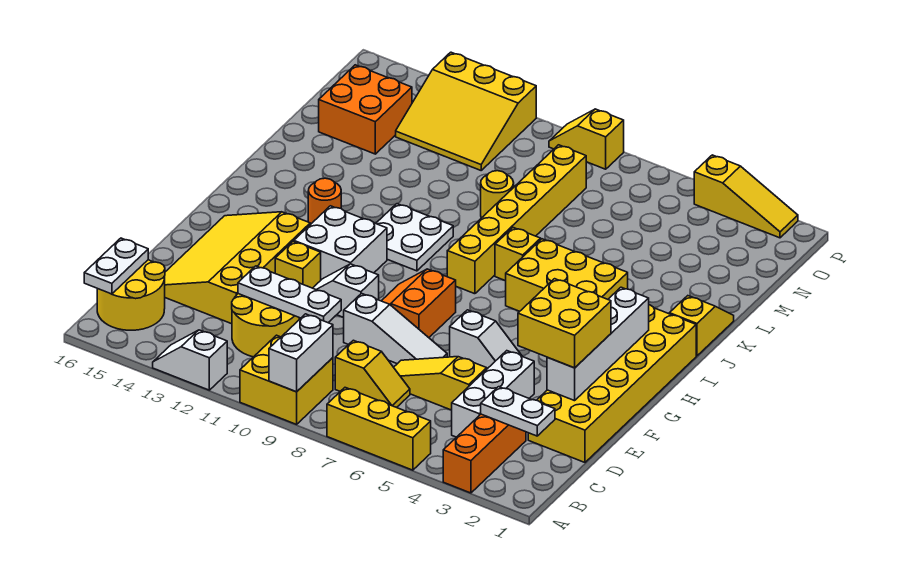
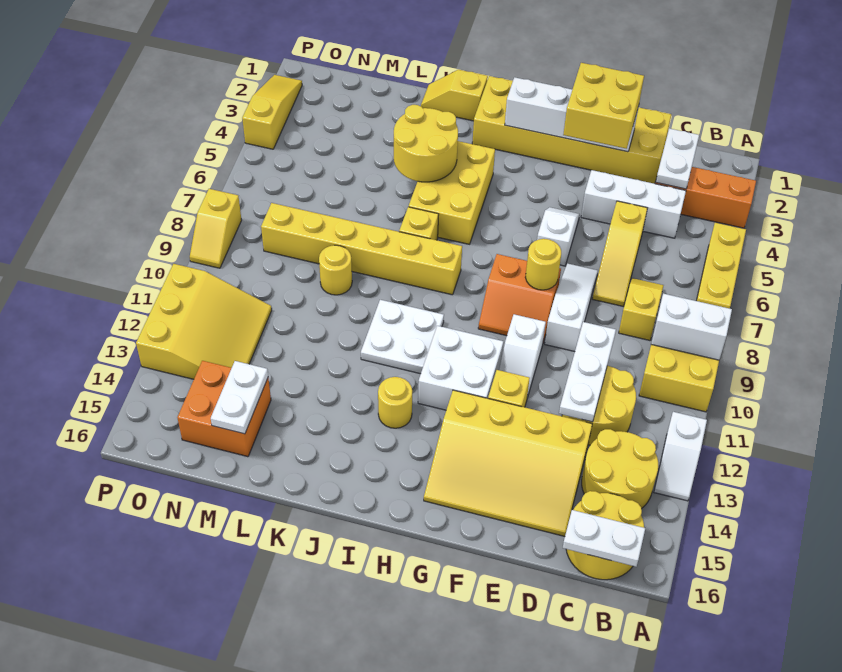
none -> yellow round brick B13:C14 level 1
none -> yellow round brick F8 level 2
orange round brick I13 level 1 -> yellow round brick I13 level 1
none -> yellow round brick J4:K5 level 2
none -> white plate M14:M15 level 2

